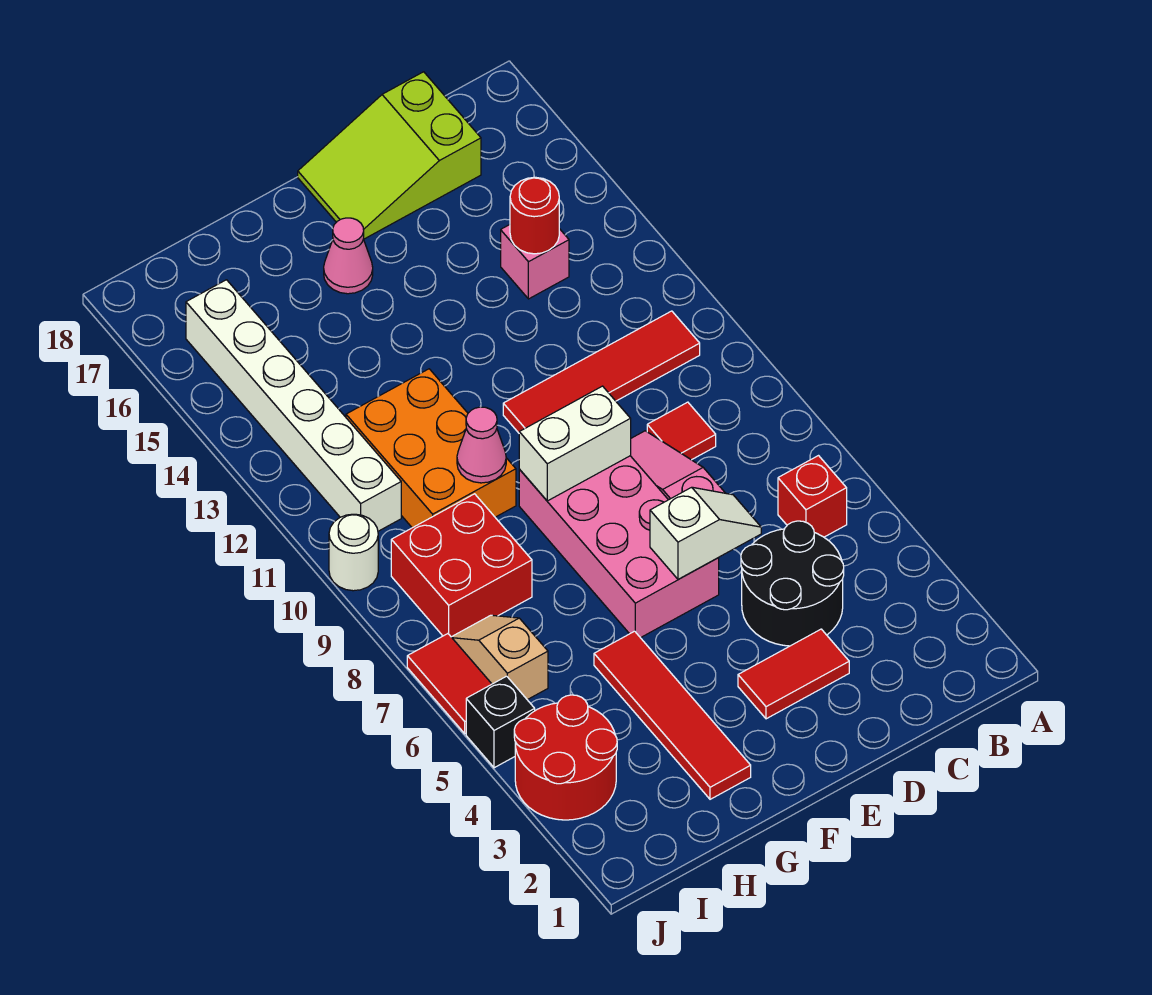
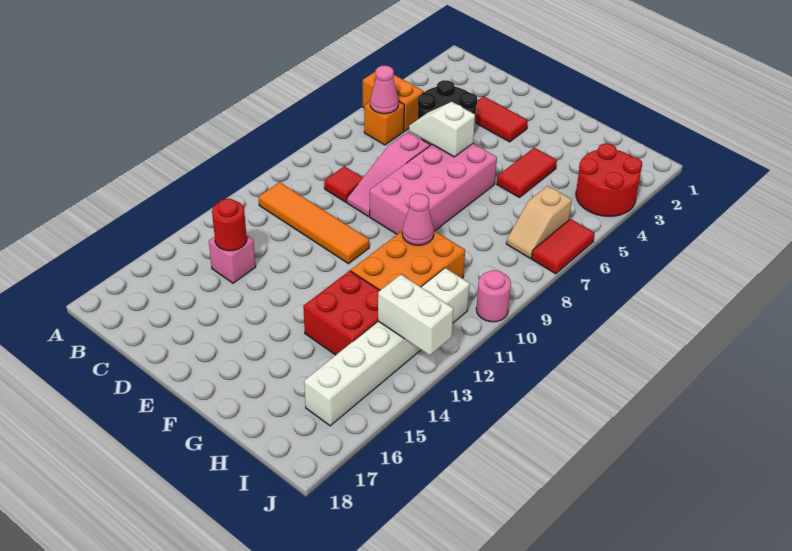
none -> orange brick A5:B5 level 1
red brick B6 level 1 -> orange brick B6 level 1
red tile B11:E11 level 1 -> orange tile B11:E11 level 1
lime slope C17:E18 level 1 top C -> none
white brick E9:F9 level 2 -> white brick I13:J13 level 2
pink cone F16 level 1 -> pink cone B6 level 2
red tile G2:G5 level 1 -> red tile G4:G5 level 1
red brick H8:I9 level 1 -> red brick G13:H14 level 1
black brick J5 level 1 -> none
white round brick J10 level 1 -> pink round brick J10 level 1

